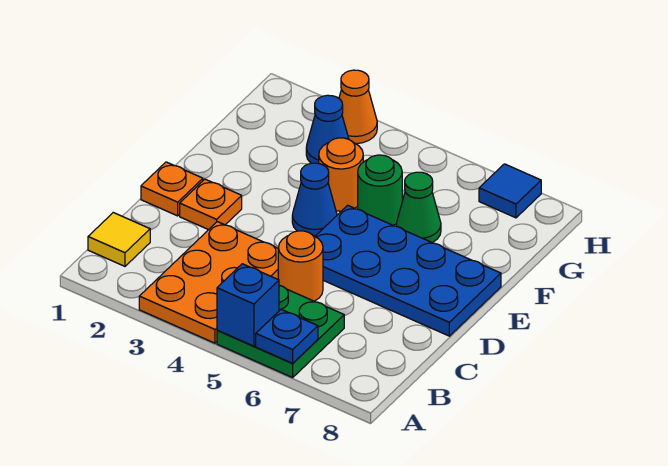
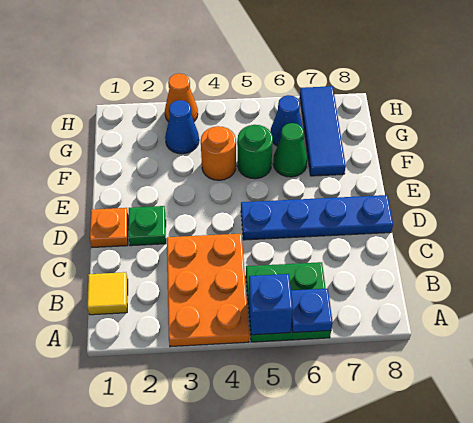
orange round brick C5 level 1 -> none
orange plate D2 level 1 -> green plate D2 level 1
blue plate D5:E8 level 1 -> blue plate D5:D8 level 1
blue cone E4 level 1 -> blue cone G6 level 1
blue tile H7 level 1 -> blue tile F7:H7 level 1

